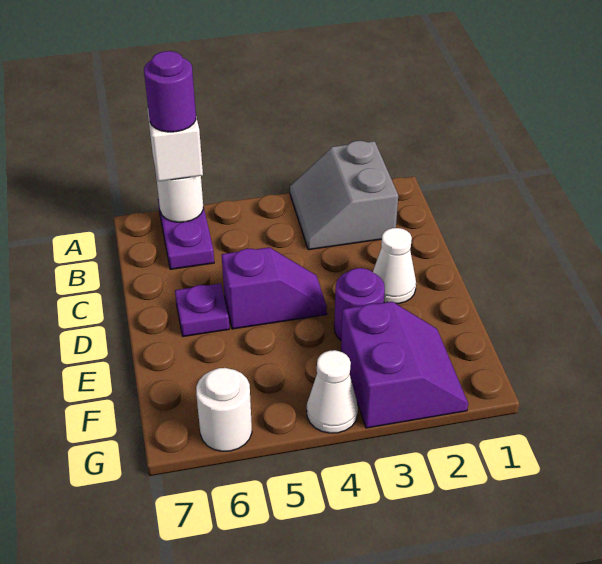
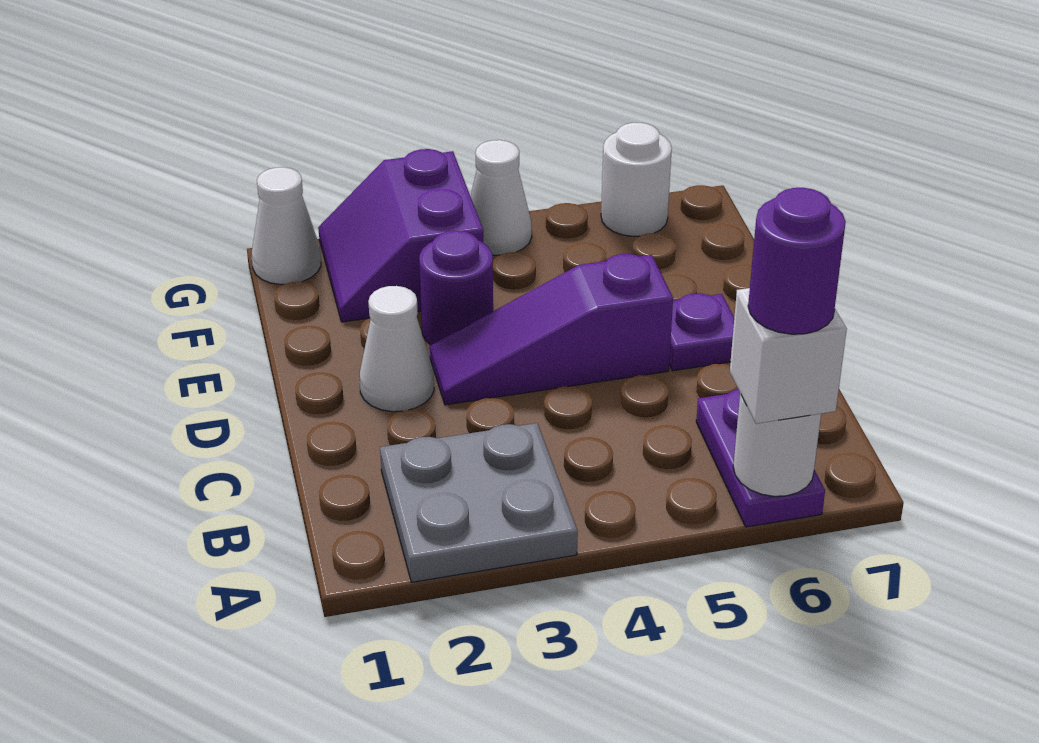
grey slope A2:B3 level 1 top 2 -> grey plate A2:B3 level 1
purple slope D4:D5 level 1 top 5 -> purple slope D3:D5 level 1 top 5
none -> white cone G1 level 1

